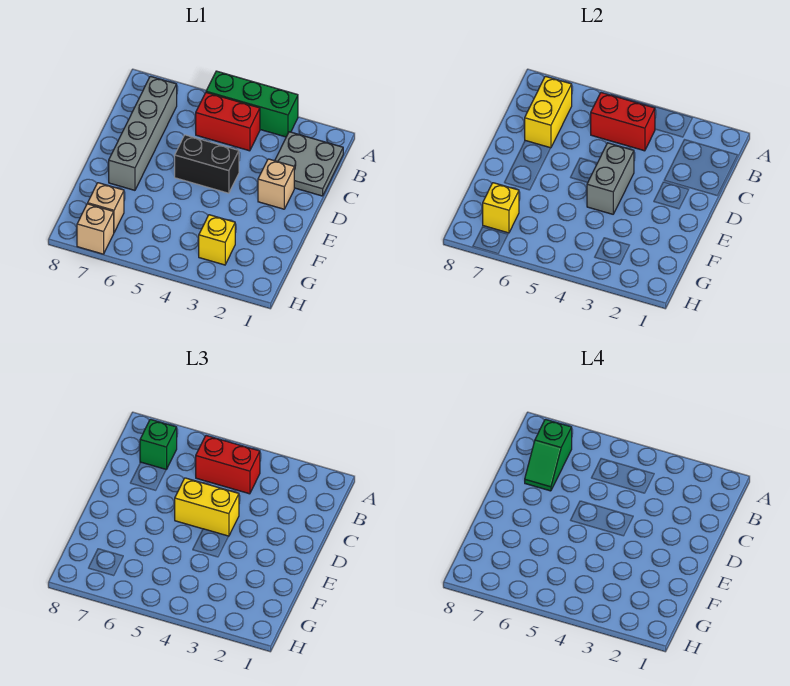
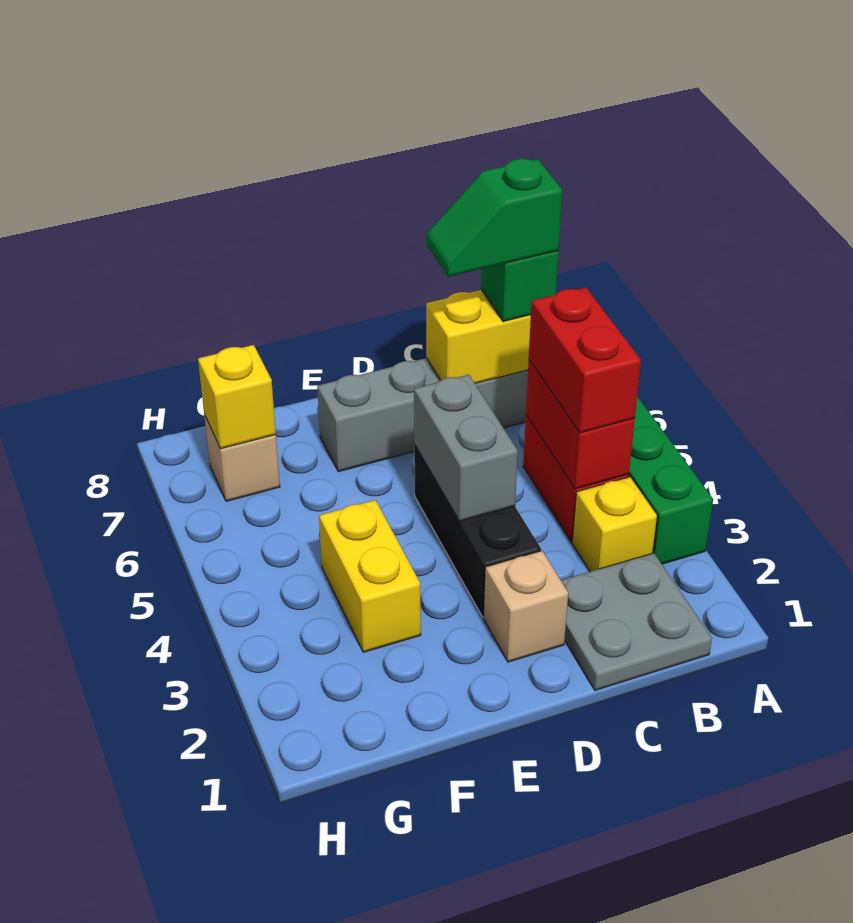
black brick D4:D5 level 1 -> black brick D3:D5 level 1
grey brick D4:E4 level 2 -> grey brick D4:D5 level 2
yellow brick D4:D5 level 3 -> yellow brick F3:F4 level 1
yellow brick G3 level 1 -> yellow brick B3 level 1
tan brick H7 level 1 -> none

